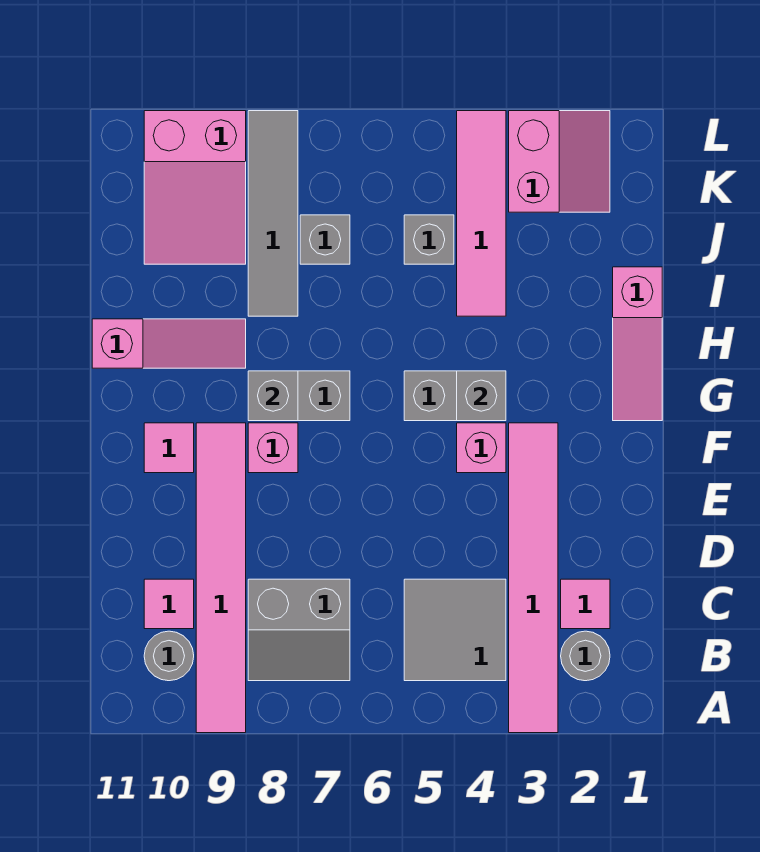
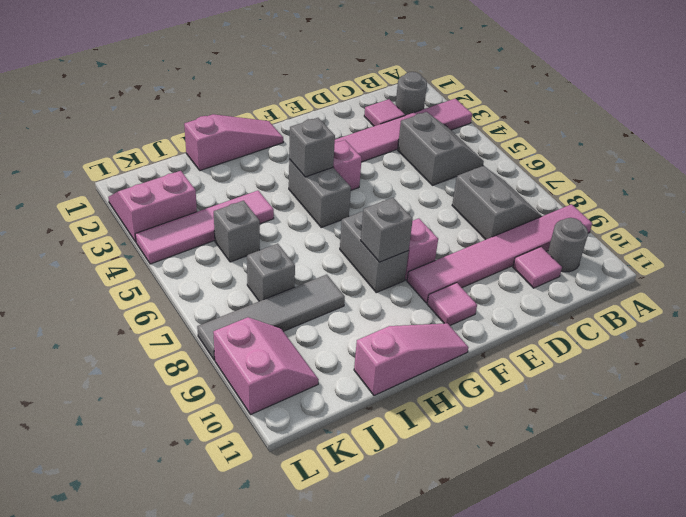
grey tile B4:C5 level 1 -> grey slope B4:C5 level 1 top C
pink slope H9:H11 level 1 top 11 -> pink slope G11:I11 level 1 top I
pink slope J9:L10 level 1 top L -> pink slope K9:L10 level 1 top L

